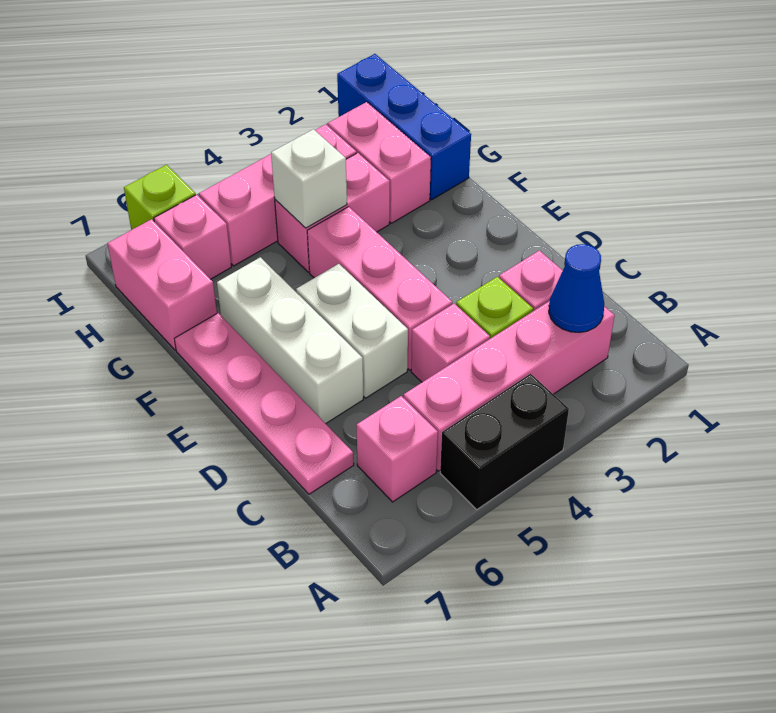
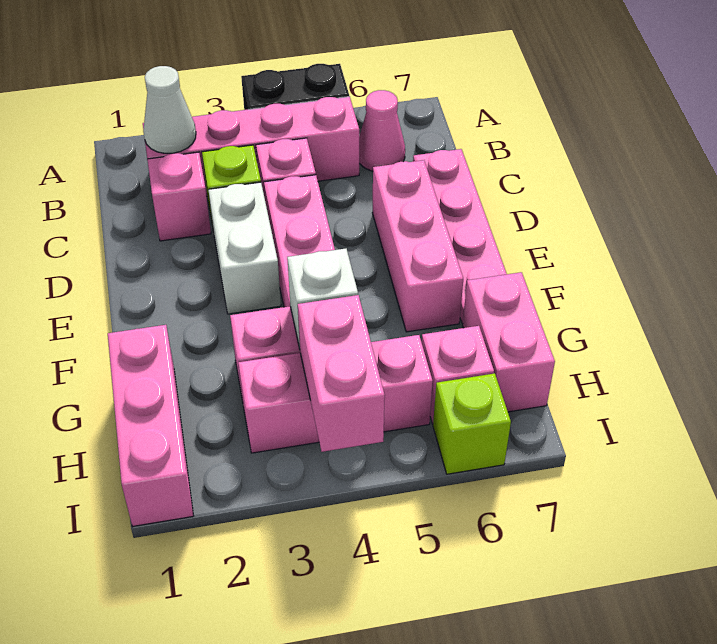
blue cone B2 level 2 -> white cone B2 level 2
pink brick B6 level 1 -> pink cone B6 level 1
white brick D5:E5 level 1 -> white brick D3:E3 level 1
white brick D6:F6 level 1 -> pink brick D6:F6 level 1
blue brick G1:I1 level 1 -> pink brick G1:I1 level 1
pink brick G2:H2 level 1 -> pink brick H4:I4 level 2

